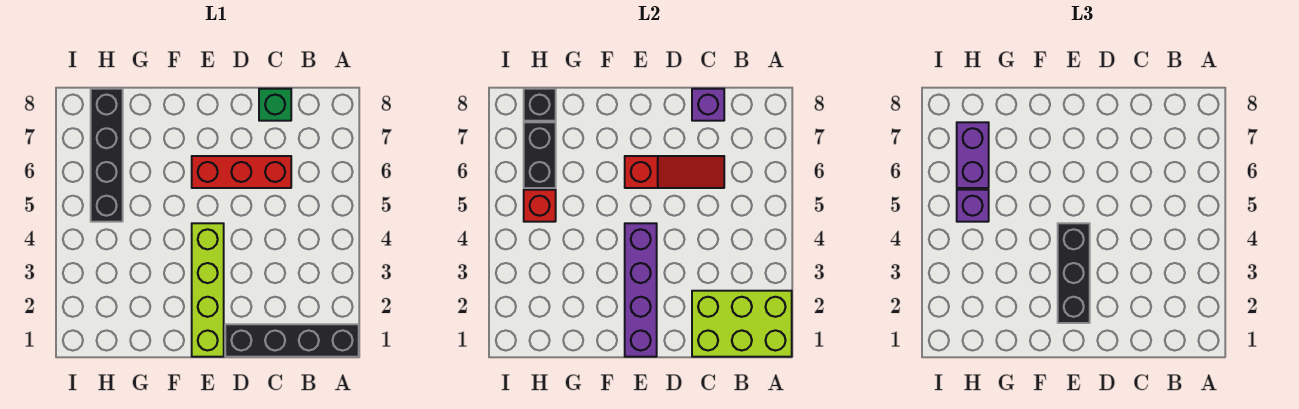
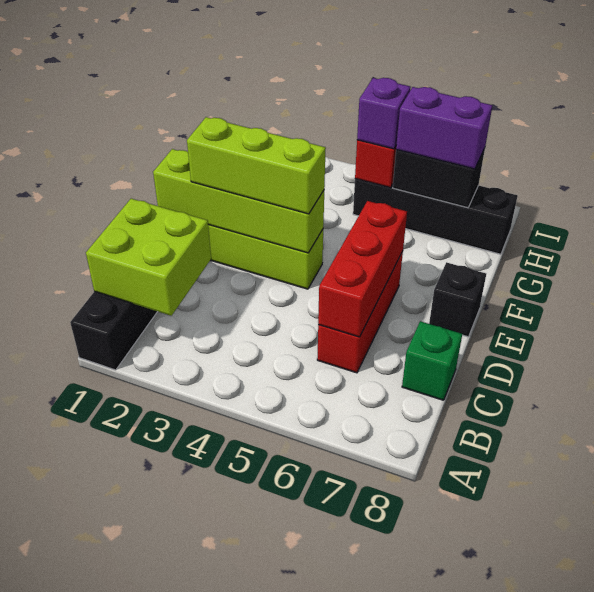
lime brick A1:C2 level 2 -> lime brick B1:C2 level 2
red slope C6:E6 level 2 top E -> red brick C6:E6 level 2
purple brick C8 level 2 -> none
purple brick E1:E4 level 2 -> lime brick E1:E4 level 2
black brick E2:E4 level 3 -> lime brick E2:E4 level 3
black brick H8 level 2 -> black brick E8 level 1

